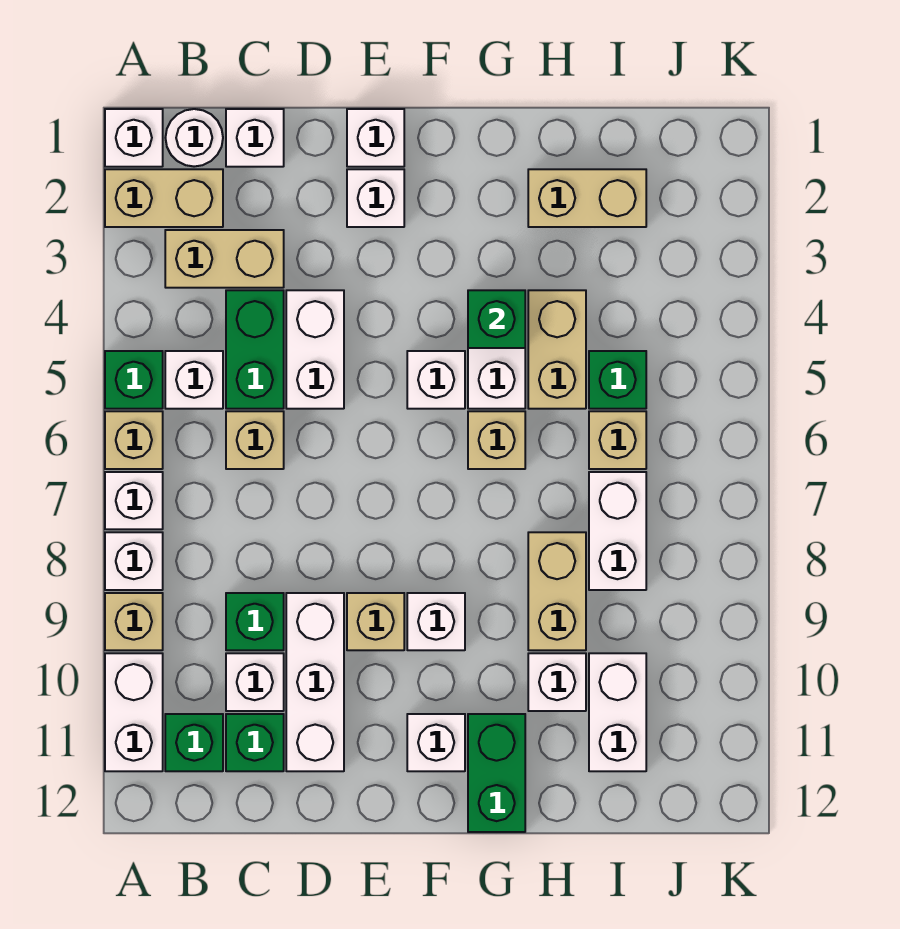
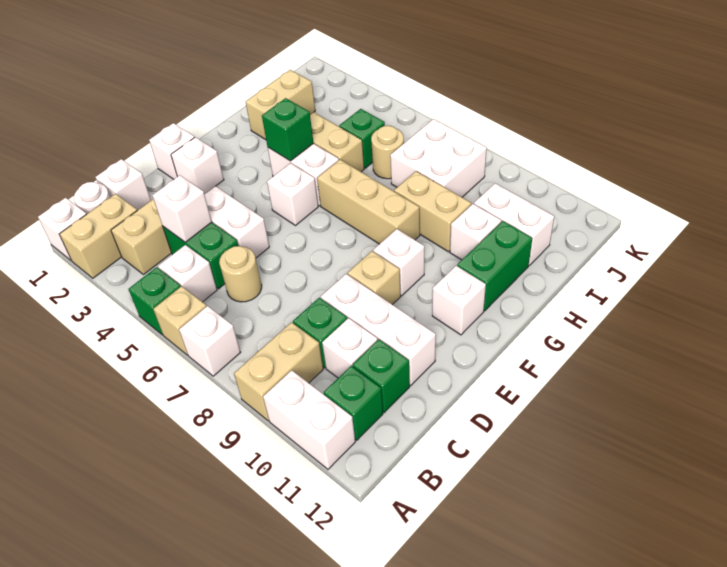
white brick A8 level 1 -> white brick C4 level 2
tan brick A9 level 1 -> tan brick A9:B9 level 1
tan brick C6 level 1 -> tan round brick C6 level 1
tan brick G6 level 1 -> tan brick G6:G8 level 1
green brick G11:G12 level 1 -> green brick G11:H11 level 1
tan brick I6 level 1 -> tan round brick I6 level 1
white brick I7:I8 level 1 -> white brick I7:J8 level 1

